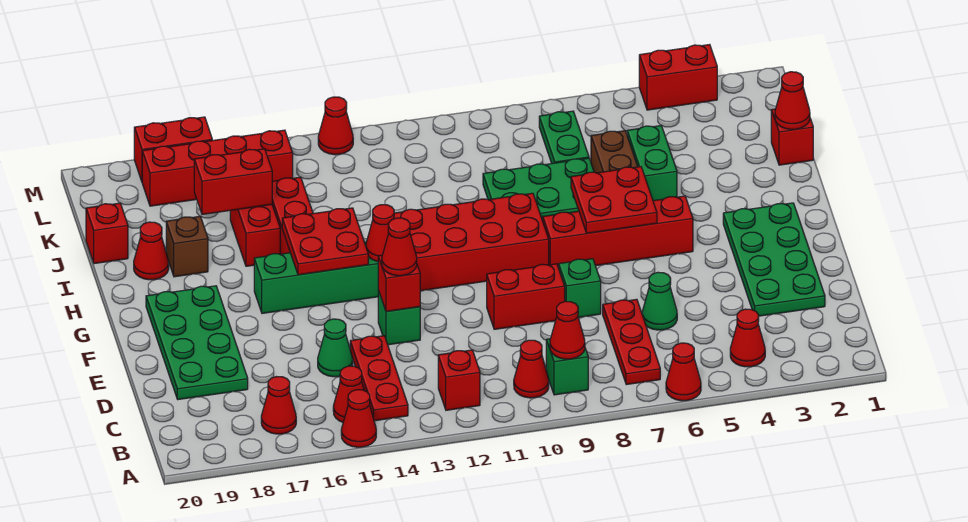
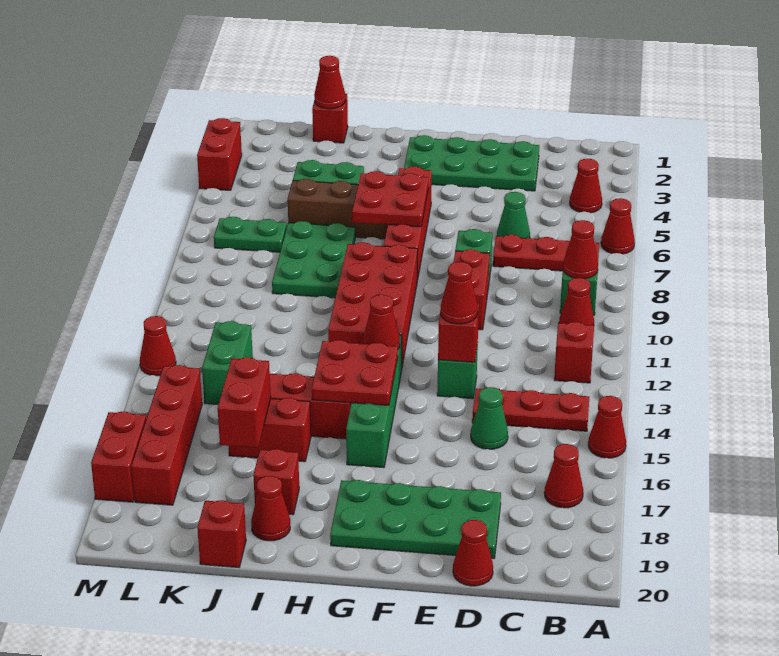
red cone B15 level 1 -> red cone D20 level 1
brown brick I18 level 1 -> red brick I18 level 1
none -> green brick K13:K14 level 1

